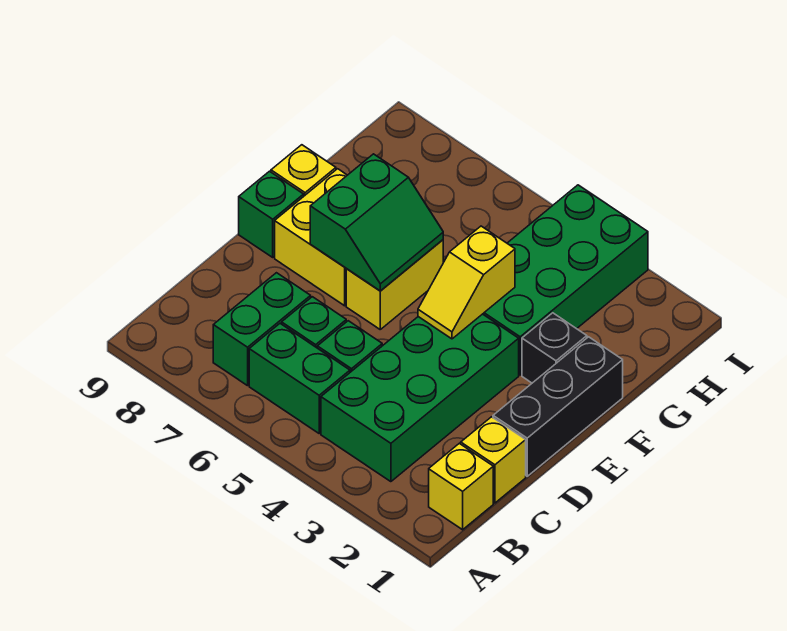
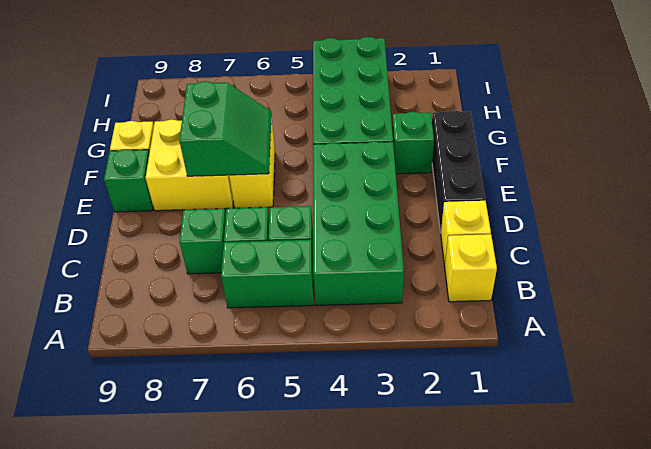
green brick B7:C7 level 1 -> green brick C7 level 1
yellow slope E4:F4 level 2 top F -> none
black brick F2 level 1 -> green brick F2 level 1

